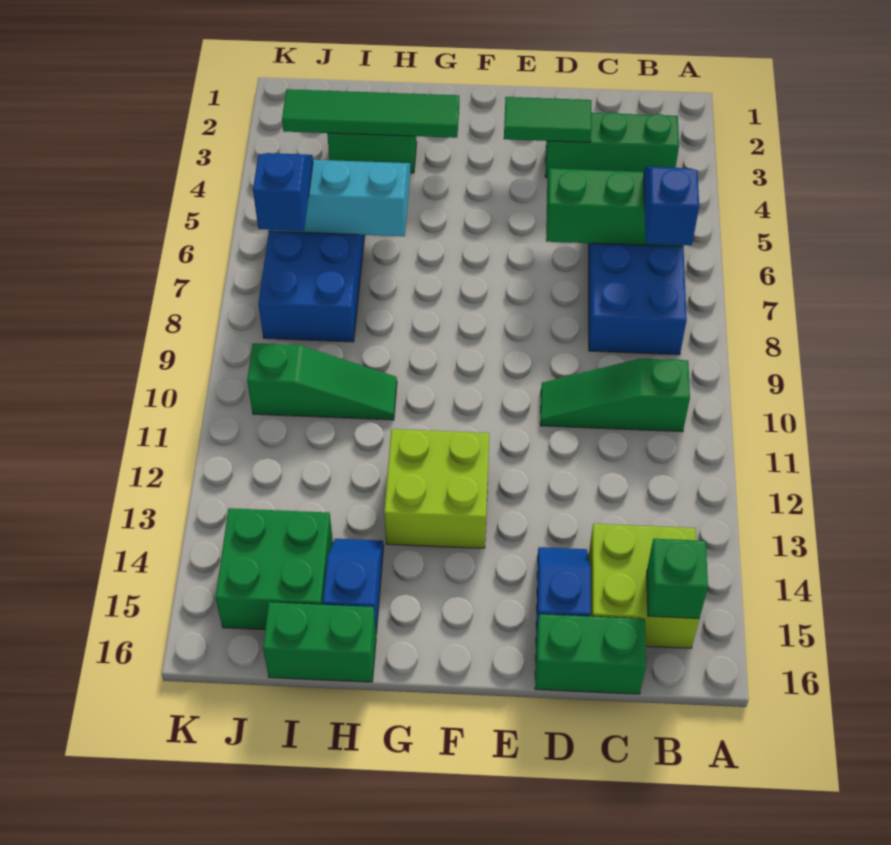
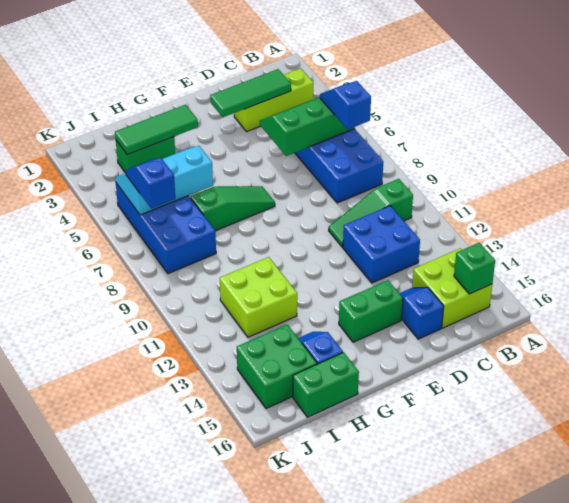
green brick B3:D3 level 1 -> lime brick B3:D3 level 1
none -> blue brick C11:D12 level 1
green brick C16:D16 level 1 -> green brick E14:F14 level 1
green tile D3:E3 level 2 -> green tile C3:E3 level 2
lime brick F12:G13 level 1 -> lime brick H11:I12 level 1
green tile G3:J3 level 2 -> green tile G3:I3 level 2
green slope H10:J10 level 1 top J -> green slope F7:H7 level 1 top H

